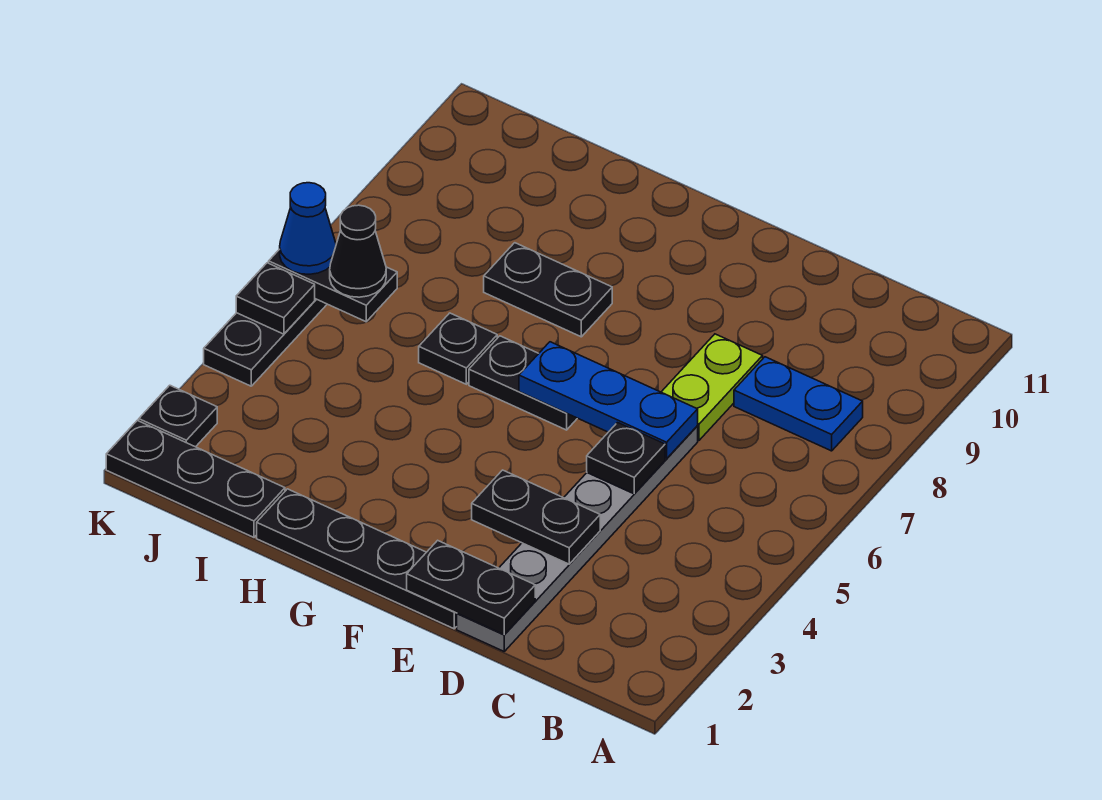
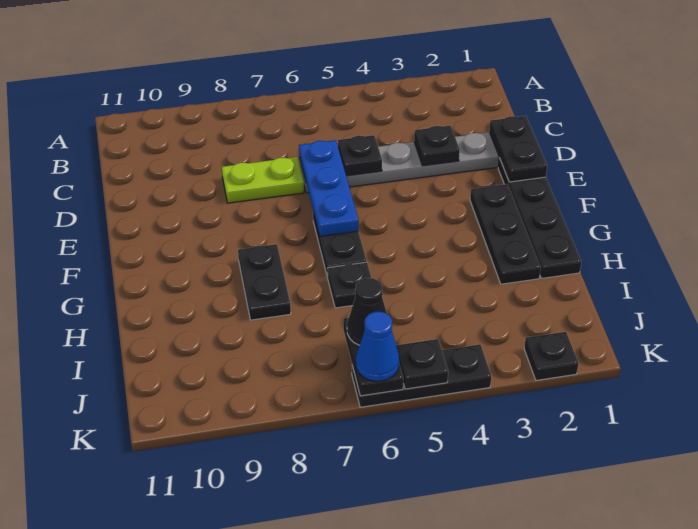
blue plate B8:C8 level 1 -> none
black plate D3:E3 level 2 -> black plate D3 level 2
black plate I1:K1 level 1 -> black plate F2:H2 level 1

